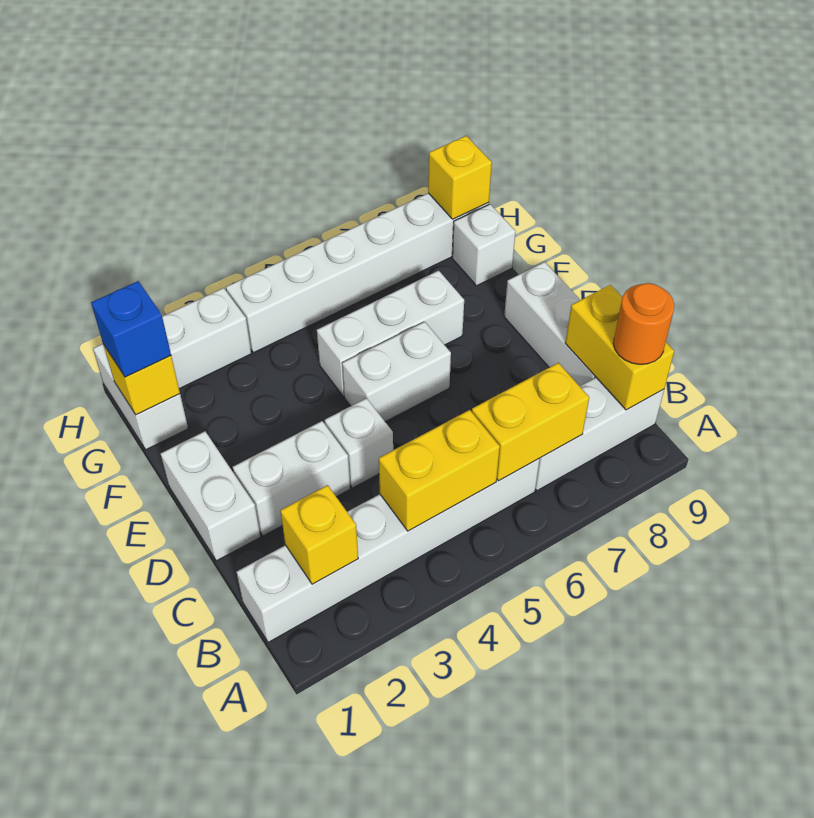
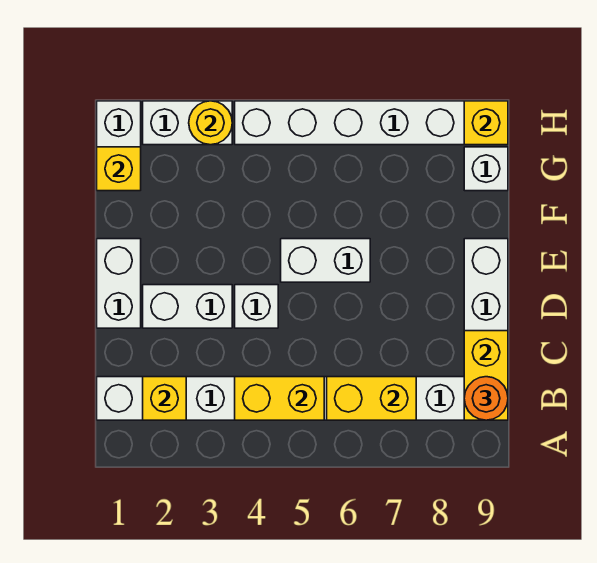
white brick F5:F7 level 1 -> none
blue brick G1 level 3 -> none
none -> yellow round brick H3 level 2

